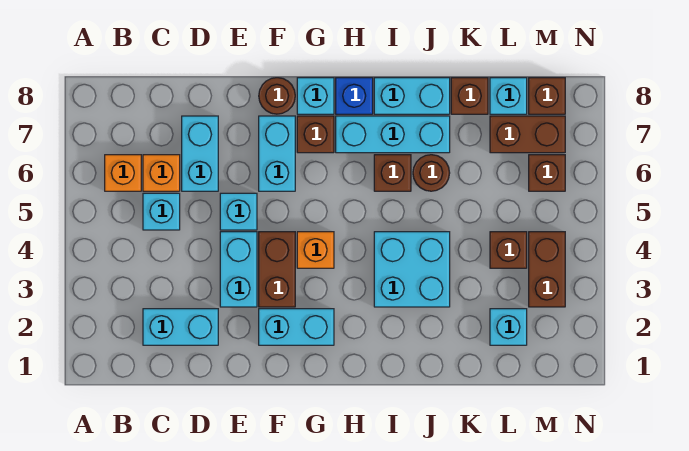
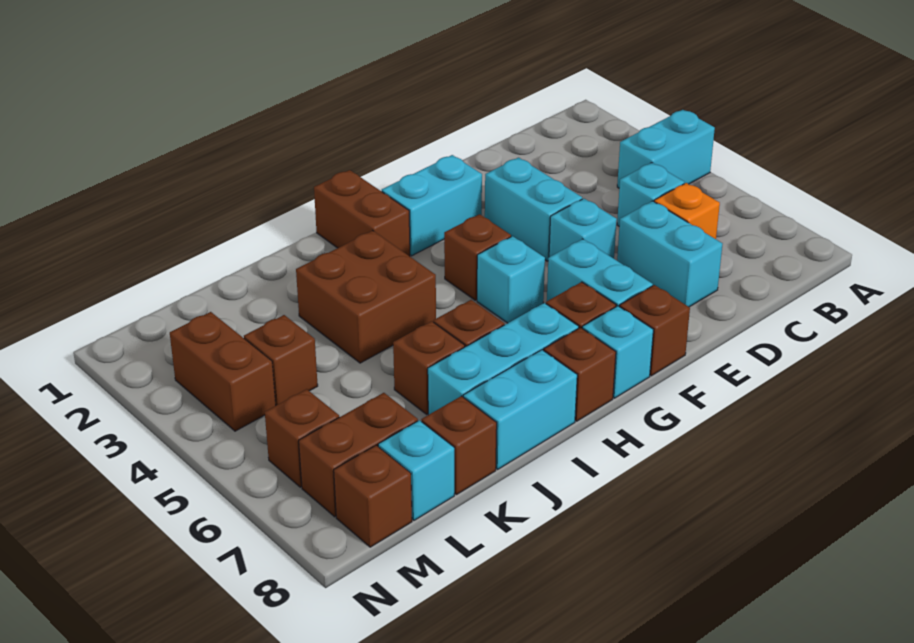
orange brick B6 level 1 -> none
cyan brick C2:D2 level 1 -> cyan brick A4:B4 level 1
brown brick F3:F4 level 1 -> brown brick H1:H2 level 1
brown round brick F8 level 1 -> brown brick F8 level 1
orange brick G4 level 1 -> brown brick G4 level 1
blue brick H8 level 1 -> brown brick H8 level 1
cyan brick I3:J4 level 1 -> brown brick I3:J4 level 1
brown round brick J6 level 1 -> brown brick J6 level 1
cyan brick L2 level 1 -> cyan brick G5 level 1

